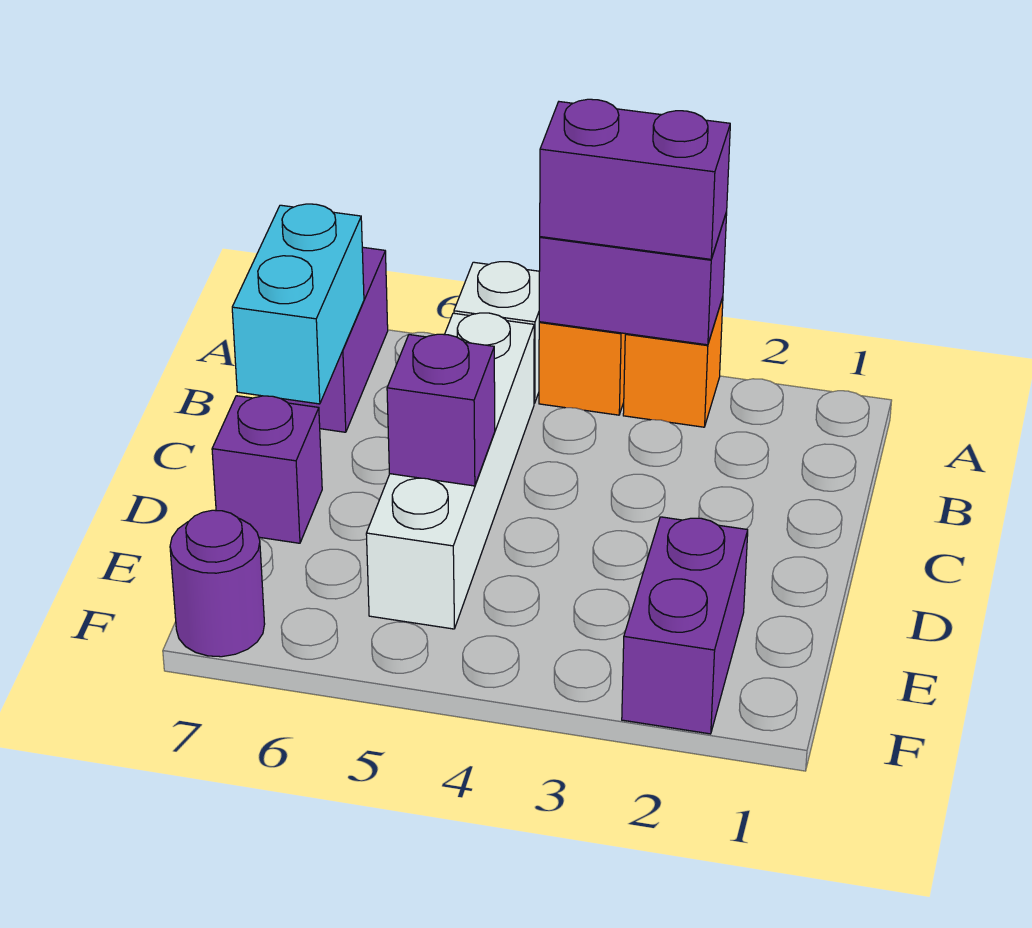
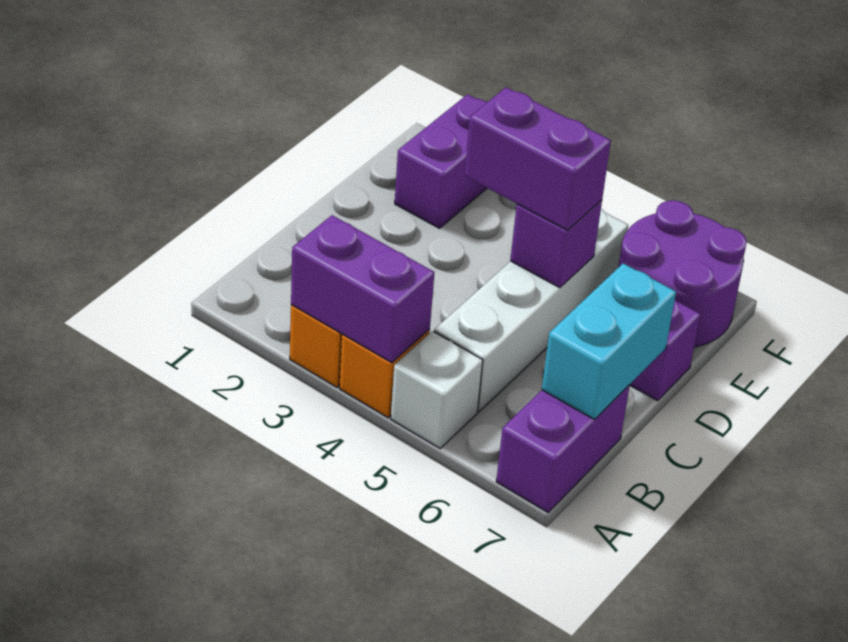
purple brick A3:A4 level 3 -> purple brick D4:D5 level 3
purple round brick F7 level 1 -> purple round brick E6:F7 level 1

